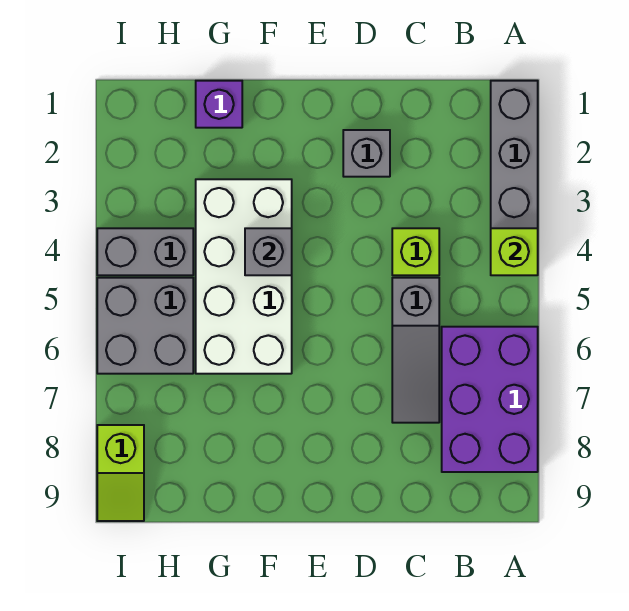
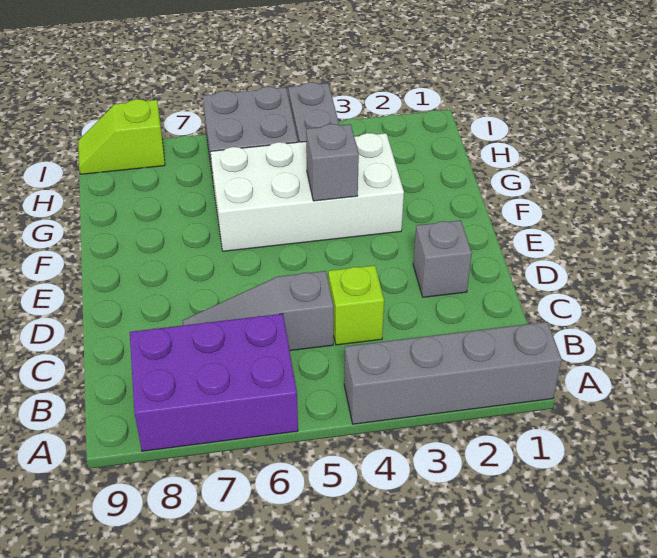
lime brick A4 level 2 -> none
purple brick G1 level 1 -> none

